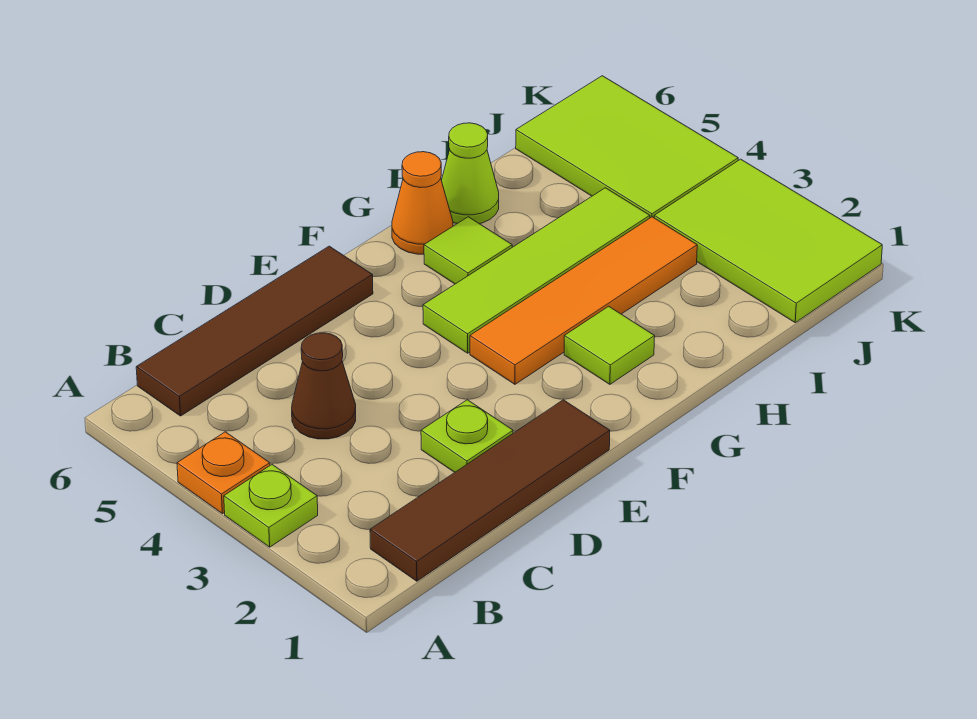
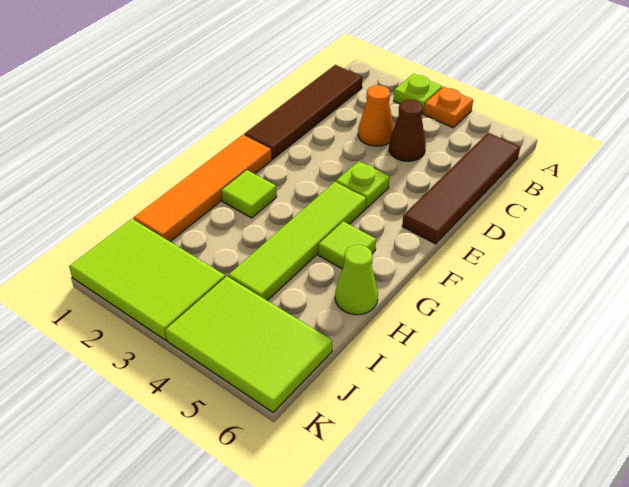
lime plate D2 level 1 -> lime plate E4 level 1
orange tile F3:I3 level 1 -> orange tile F1:I1 level 1
orange cone G6 level 1 -> orange cone C3 level 1

